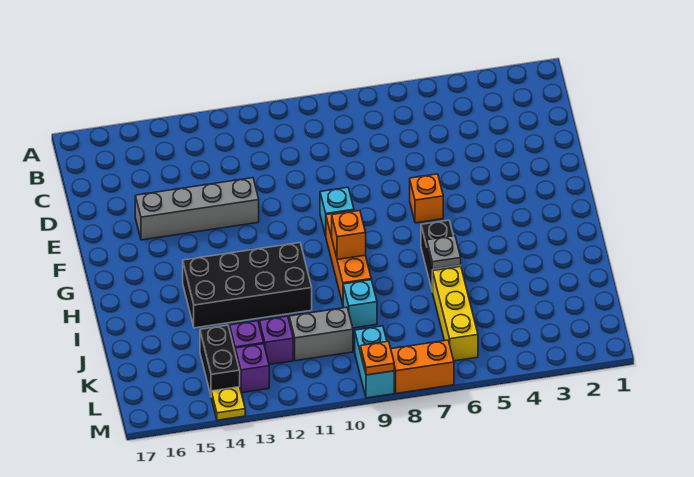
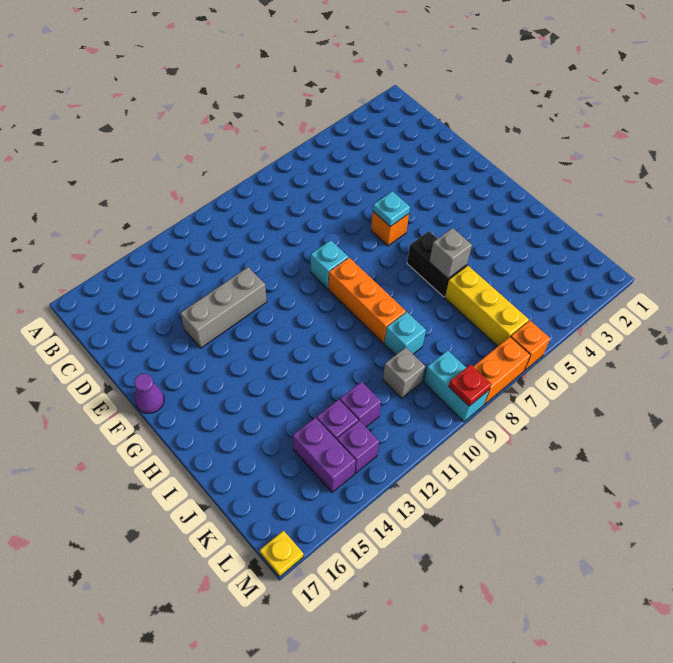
grey brick E12:E15 level 1 -> grey brick E12:E14 level 1
none -> cyan plate F6 level 2
none -> purple cone F17 level 1
orange brick H9 level 2 -> orange brick M6 level 1
black brick H11:I14 level 1 -> none
grey plate I6 level 2 -> grey brick I6 level 2
grey brick K10:K11 level 1 -> grey brick K10 level 1
black brick K14:L14 level 1 -> purple brick K14:L14 level 1
orange plate M9 level 2 -> red plate M9 level 2
yellow plate M14 level 1 -> yellow plate M17 level 1

